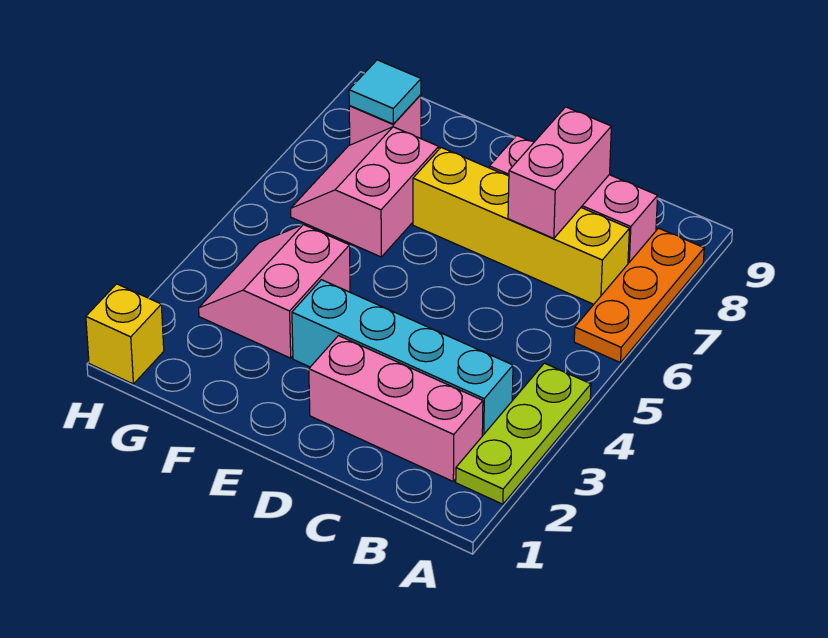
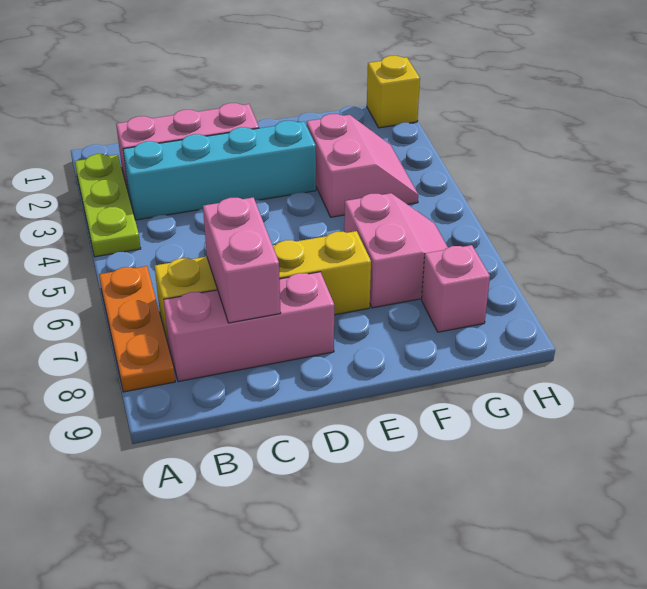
cyan tile G8 level 2 -> none

